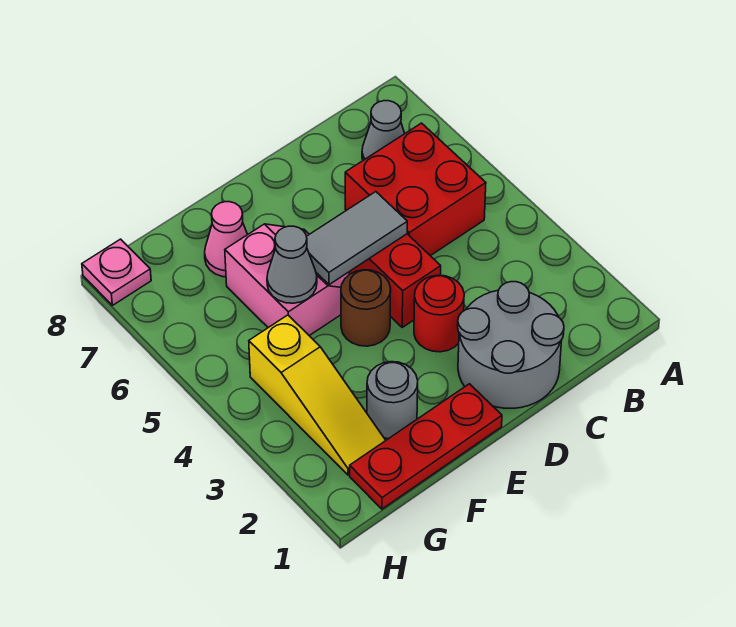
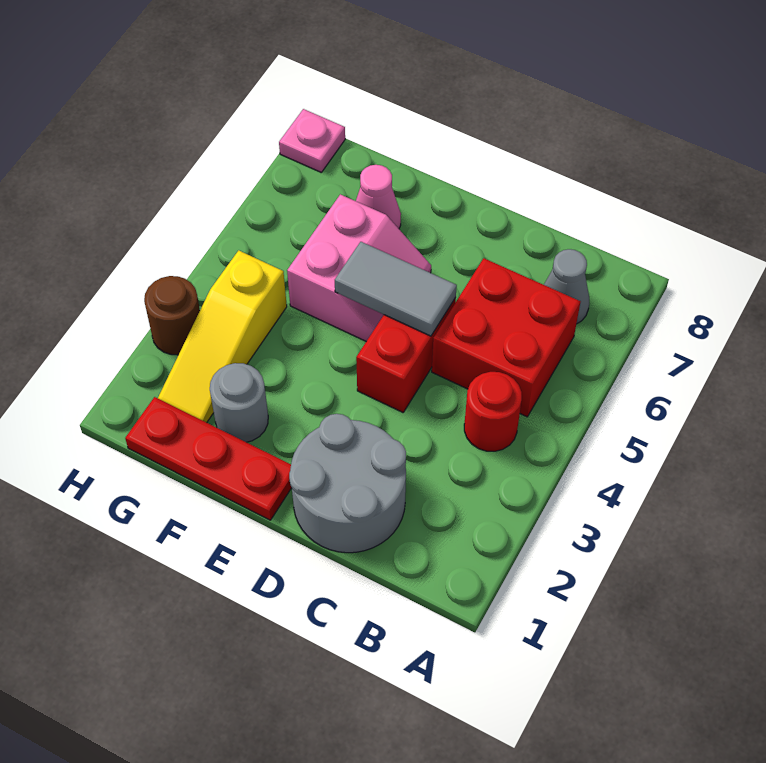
red round brick D3 level 1 -> red round brick B4 level 1
brown round brick E4 level 1 -> brown round brick H3 level 1
grey cone F5 level 2 -> none

